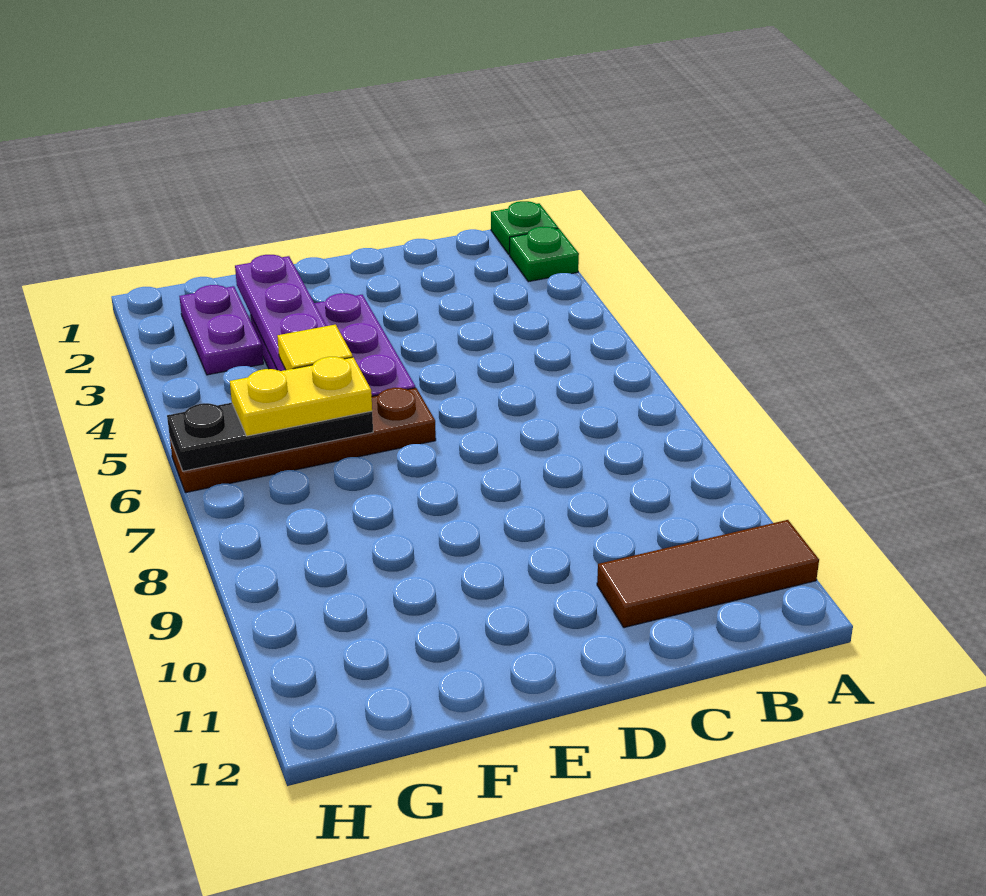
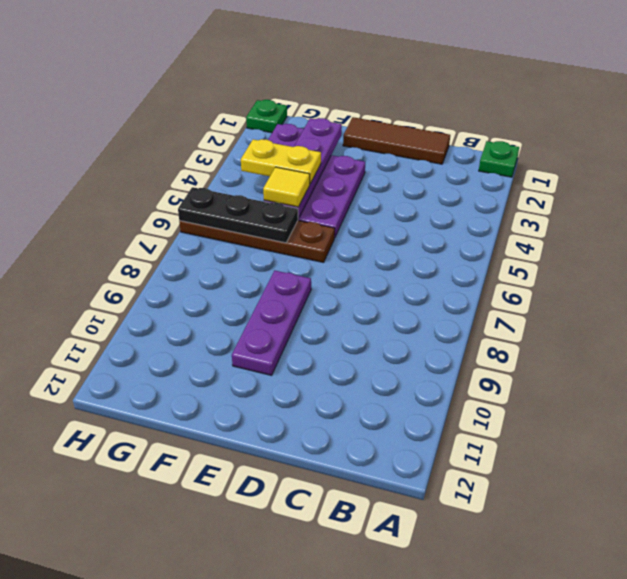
green plate A2 level 1 -> green plate H1 level 1
brown tile A11:C11 level 1 -> brown tile C1:E1 level 1
none -> purple plate E8:E10 level 1
yellow plate F6:G6 level 3 -> yellow plate F4:G4 level 3

